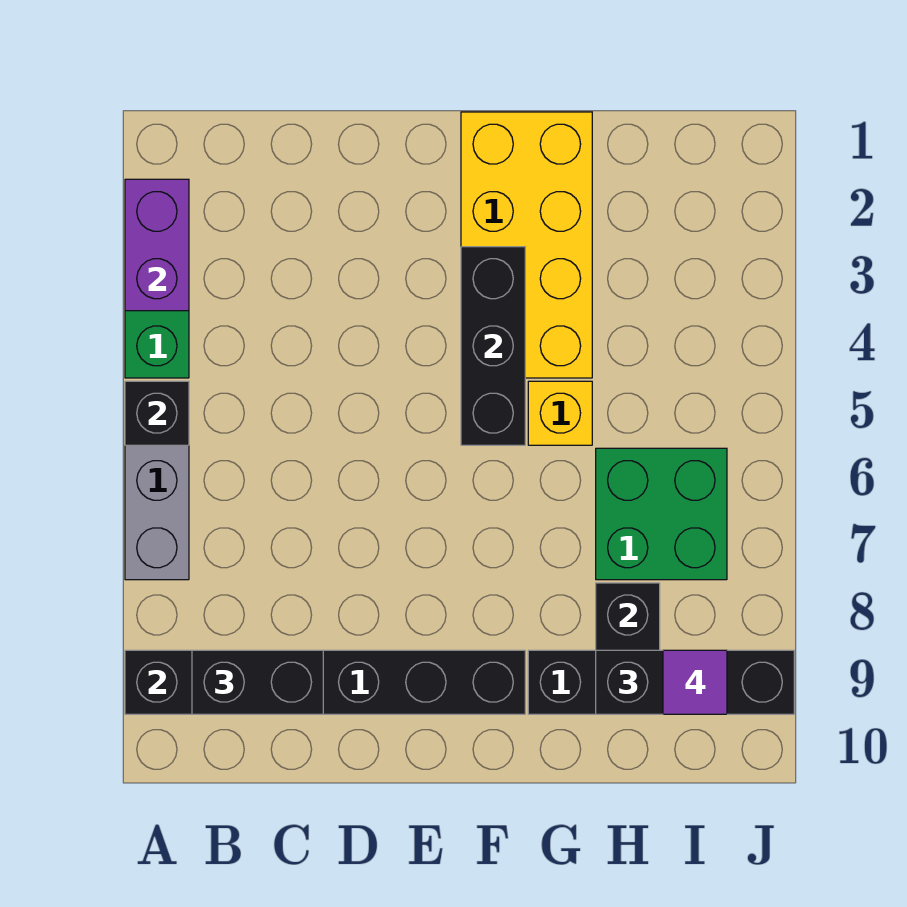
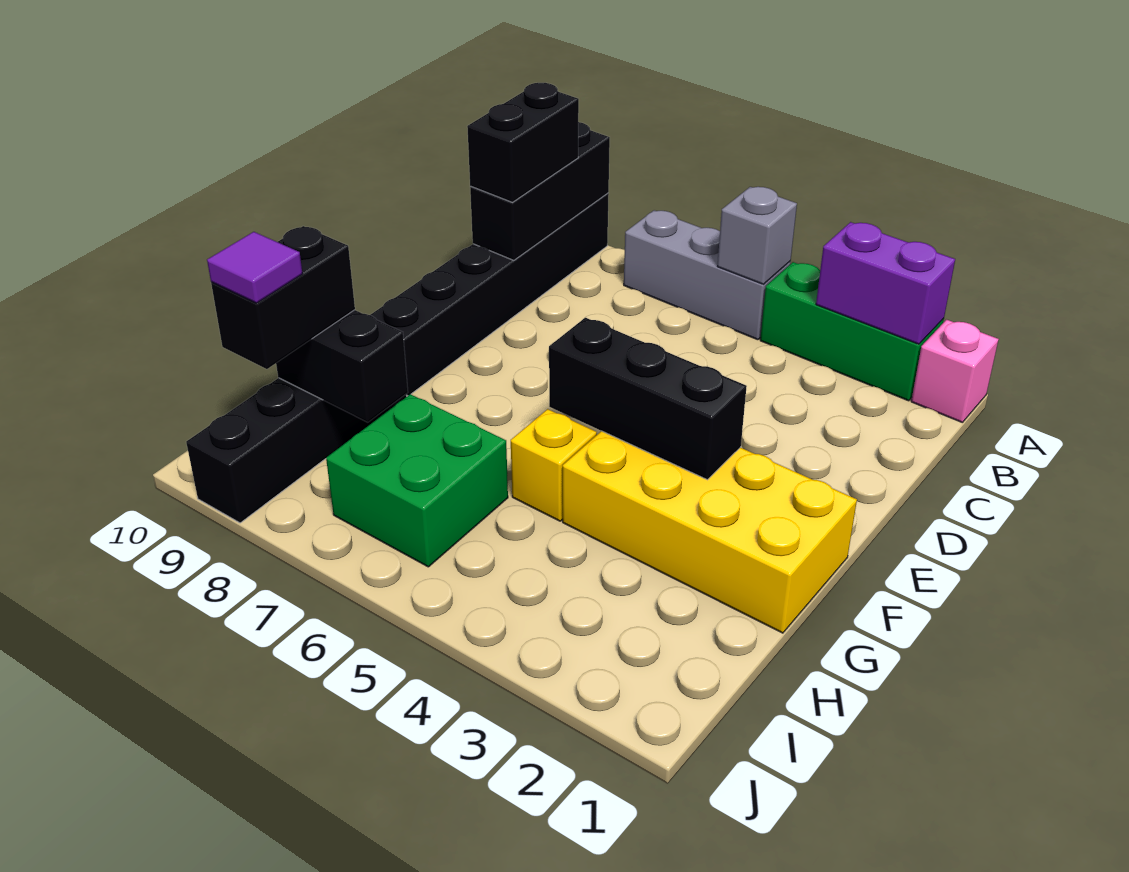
none -> pink brick A1 level 1
black brick A5 level 2 -> grey brick A5 level 2

